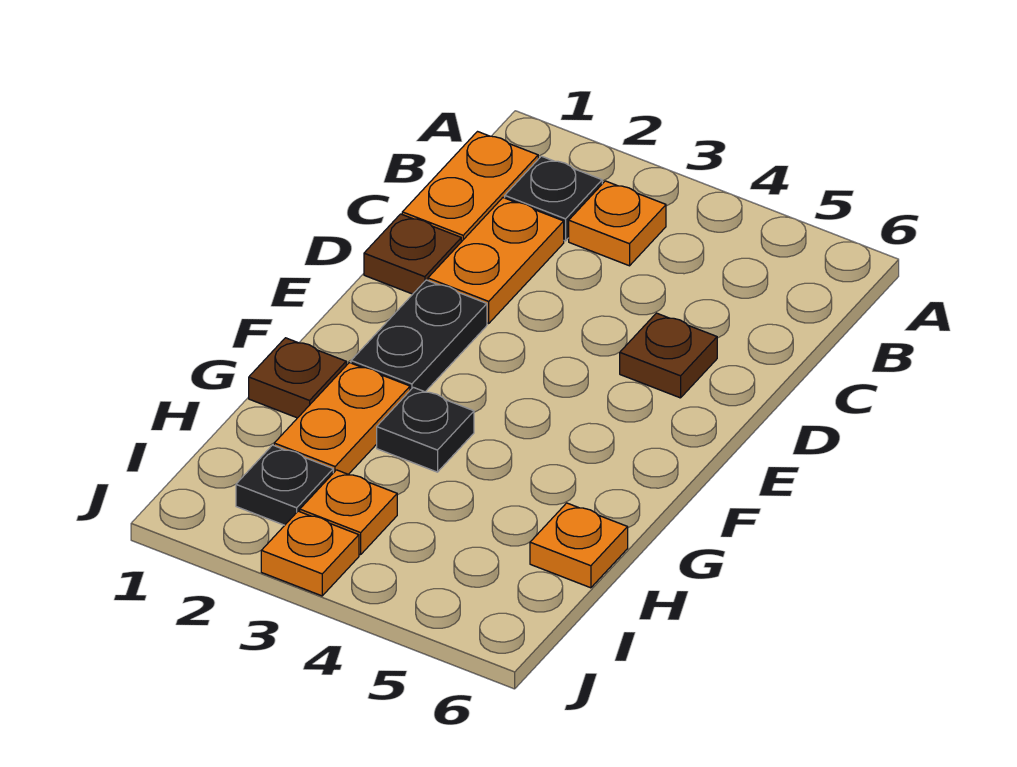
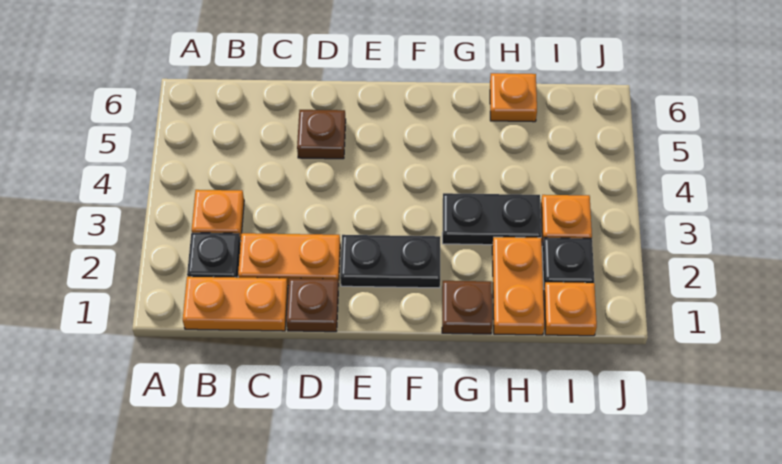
orange plate G2:H2 level 1 -> orange plate H1:H2 level 1
black plate G3 level 1 -> black plate G3:H3 level 1
orange plate J3 level 1 -> orange plate I1 level 1

